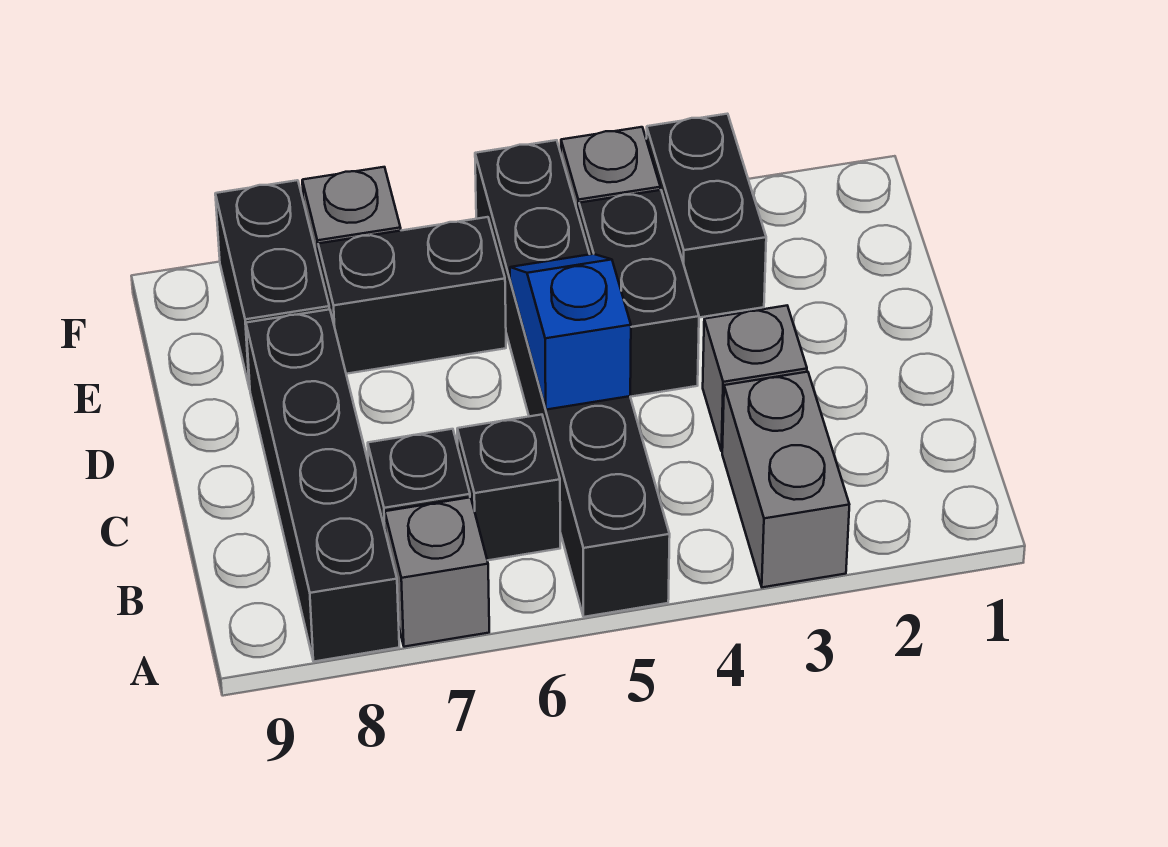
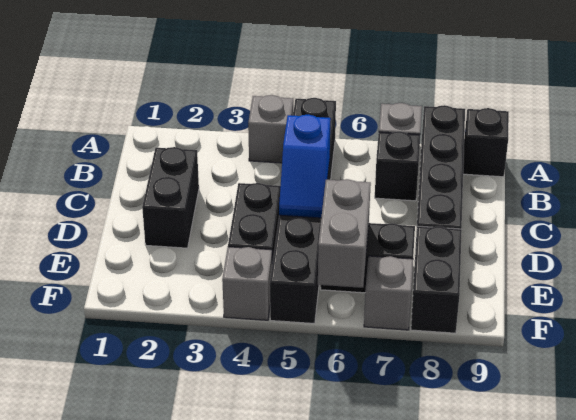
grey brick A3:B3 level 1 -> grey brick E6:F6 level 2
black brick B6 level 1 -> black brick A9 level 1
grey brick C3 level 1 -> grey brick A4 level 1
black brick E3:F3 level 1 -> black brick C2:D2 level 1

